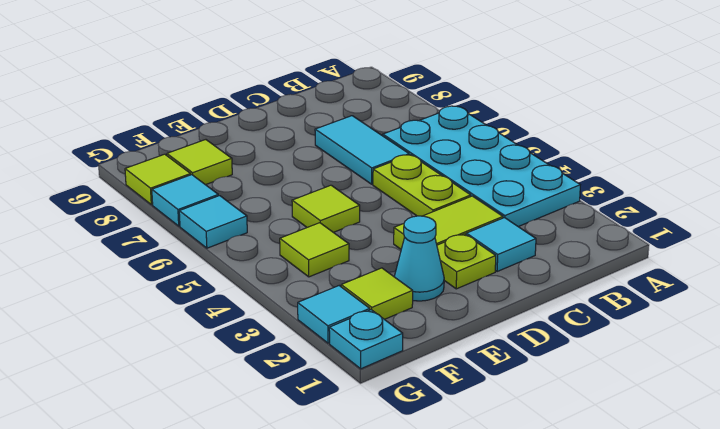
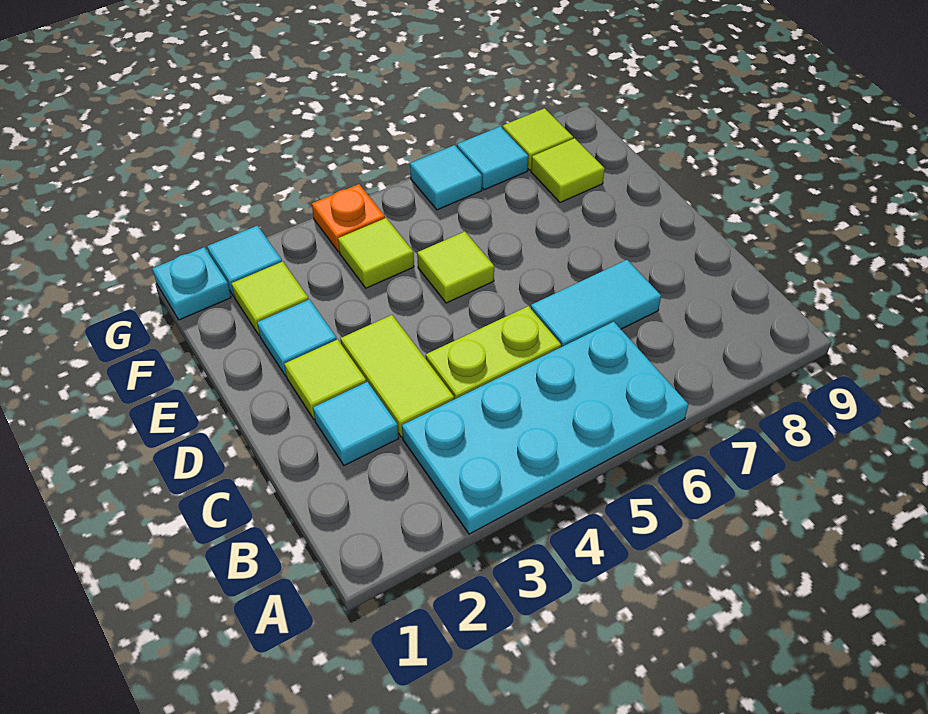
lime plate D2 level 1 -> lime tile D2 level 1
cyan cone E2 level 1 -> cyan tile E2 level 1
none -> orange plate G4 level 1

